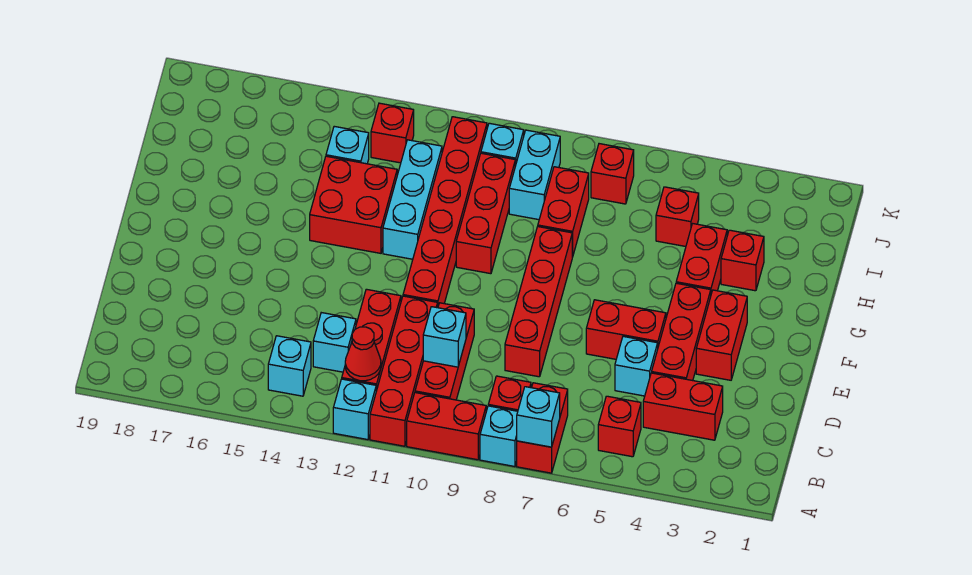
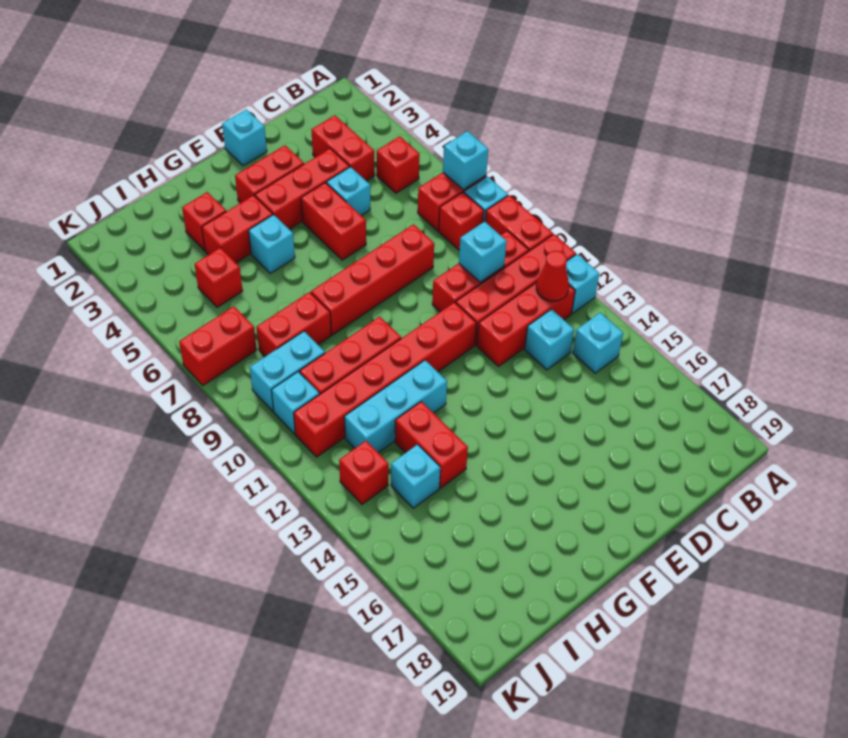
none -> cyan brick E1 level 1
none -> cyan brick G5 level 1
red brick G13:H14 level 1 -> red brick H13:H14 level 1
red brick J7 level 1 -> red brick J7:K7 level 1

